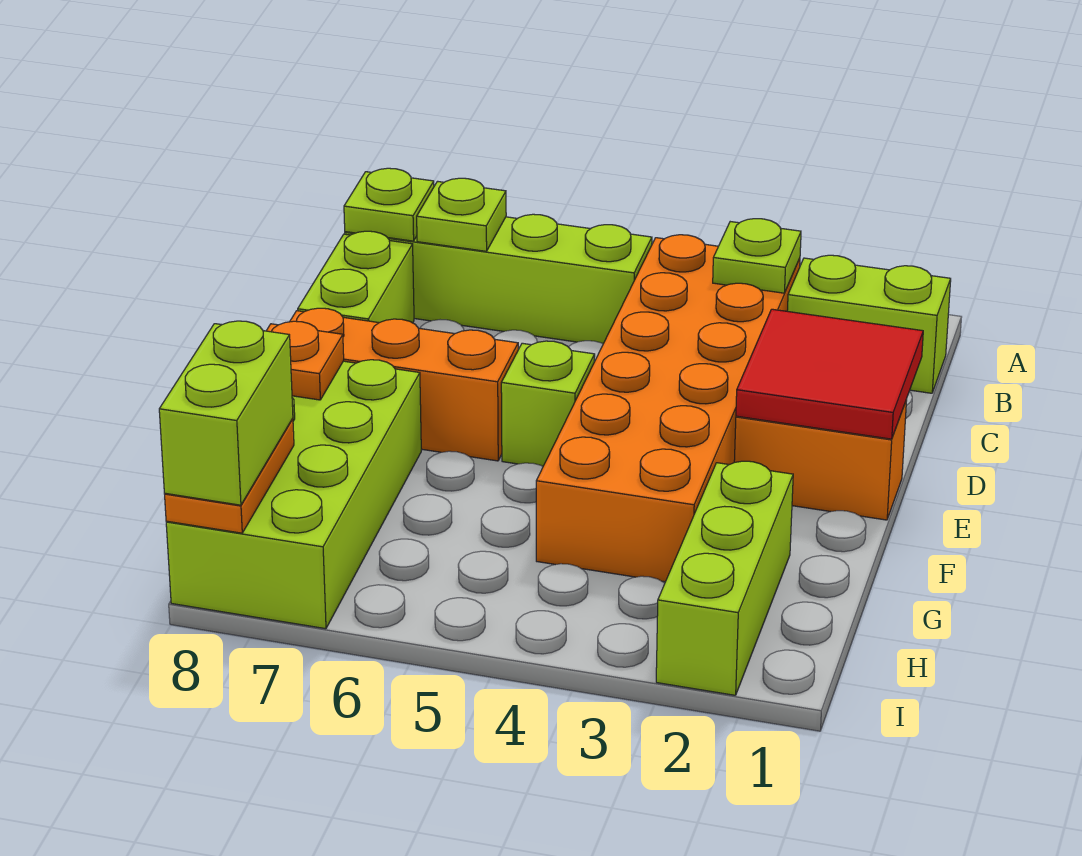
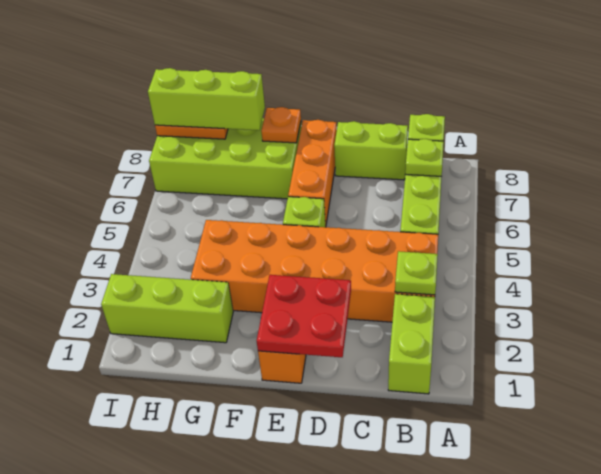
red tile D1:E2 level 2 -> red plate D1:E2 level 2
lime brick H8:I8 level 3 -> lime brick G8:I8 level 3

